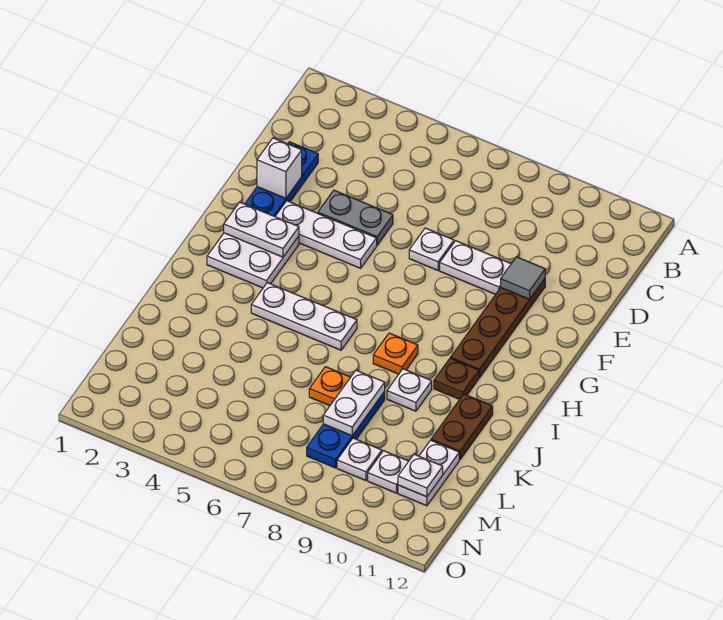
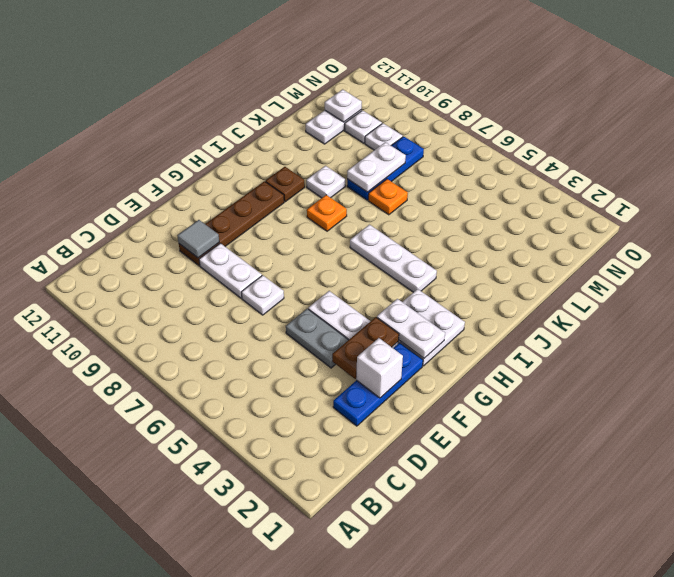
brown plate J11:K11 level 1 -> brown plate E3:F3 level 2

